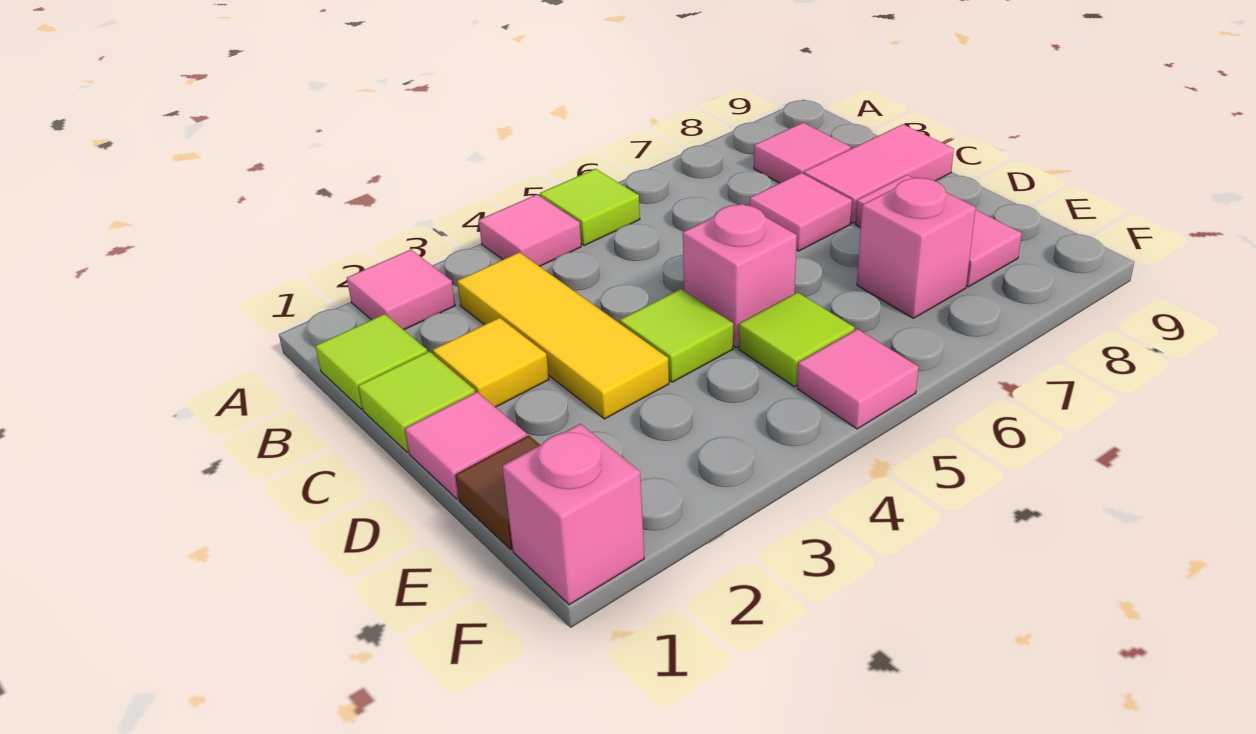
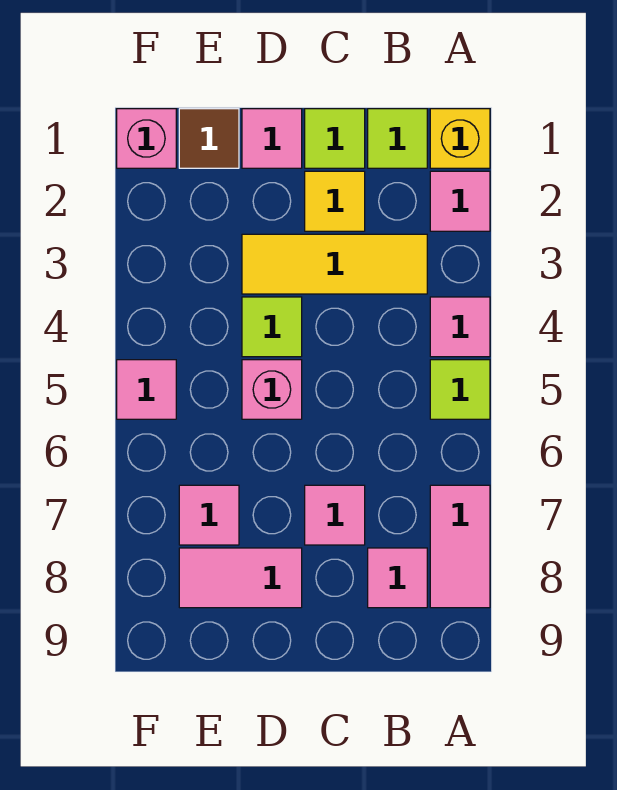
none -> yellow brick A1 level 1
pink tile C8:C9 level 1 -> pink tile A7:A8 level 1
lime tile E5 level 1 -> none
pink brick E7 level 1 -> pink tile E7 level 1

